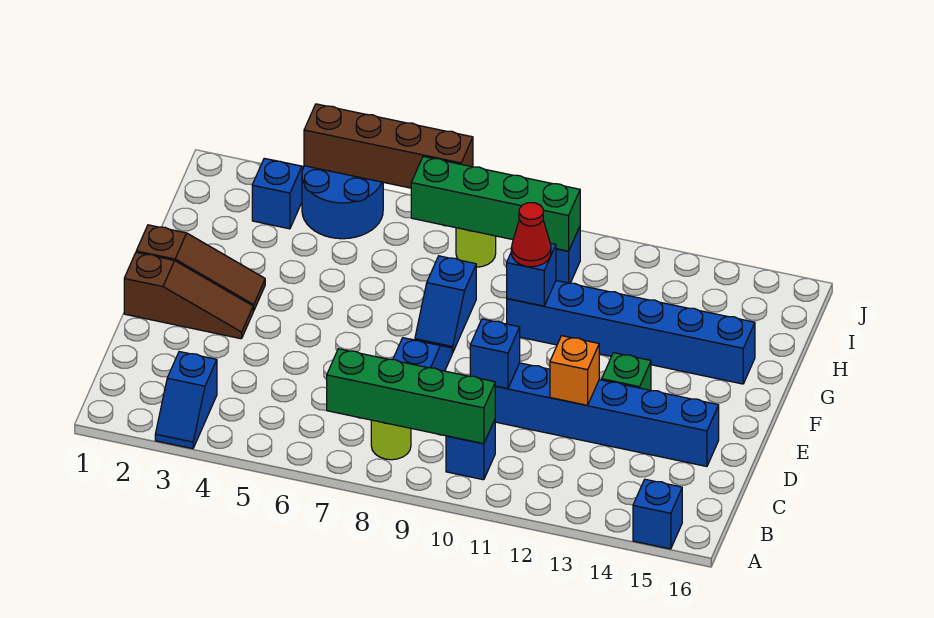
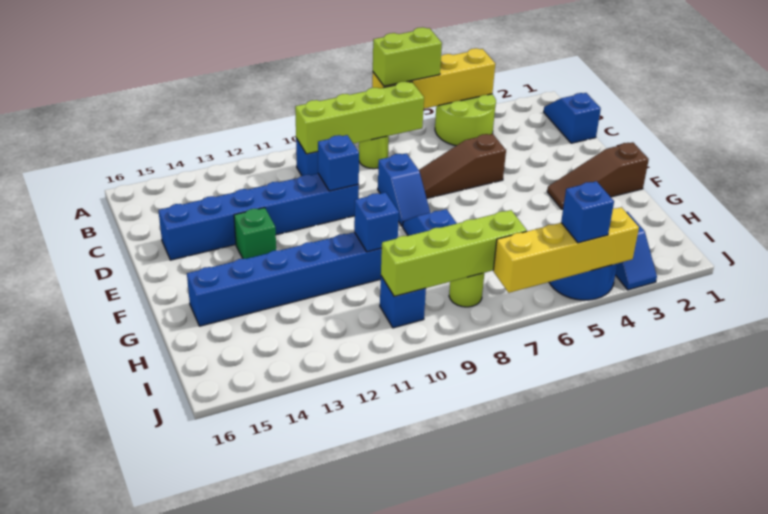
blue slope A3:B3 level 1 top B -> blue slope B1:C1 level 1 top C
none -> lime round brick A4:B5 level 1
none -> yellow brick A4:A7 level 2
none -> lime brick A6:A7 level 3
blue brick A15 level 1 -> blue brick J5 level 3
green brick B7:B10 level 2 -> lime brick B7:B10 level 2
orange brick D12 level 2 -> none
brown slope E1:E3 level 1 top 1 -> brown slope D5:D7 level 1 top 5
red cone G10 level 3 -> none
green brick I7:I10 level 2 -> lime brick I7:I10 level 2
brown brick J4:J7 level 2 -> yellow brick J4:J7 level 2

